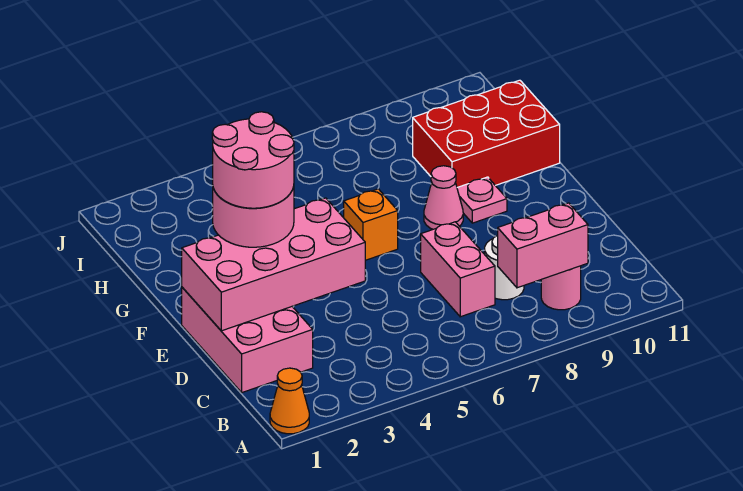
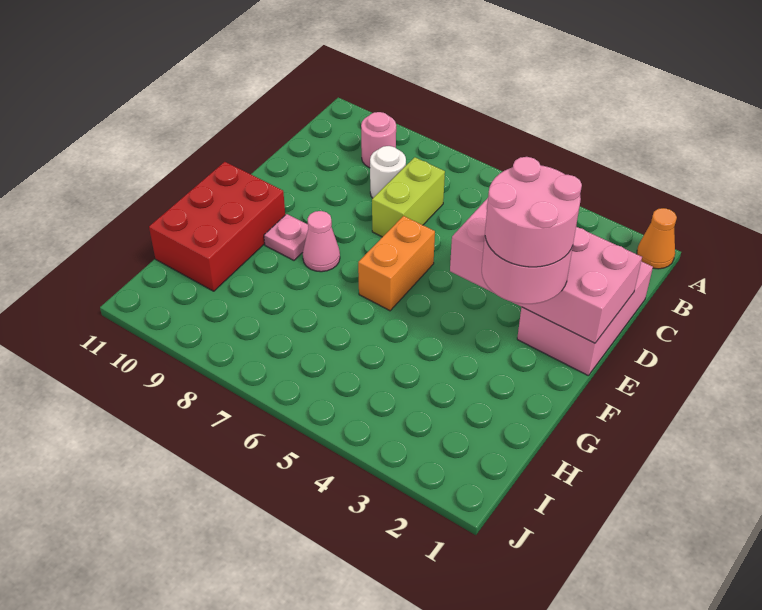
pink brick B8:B9 level 2 -> none
pink brick C7:D7 level 1 -> lime brick C7:D7 level 1
orange brick F6 level 1 -> orange brick E6:F6 level 1
red brick G9:H11 level 1 -> red brick F10:H11 level 1

